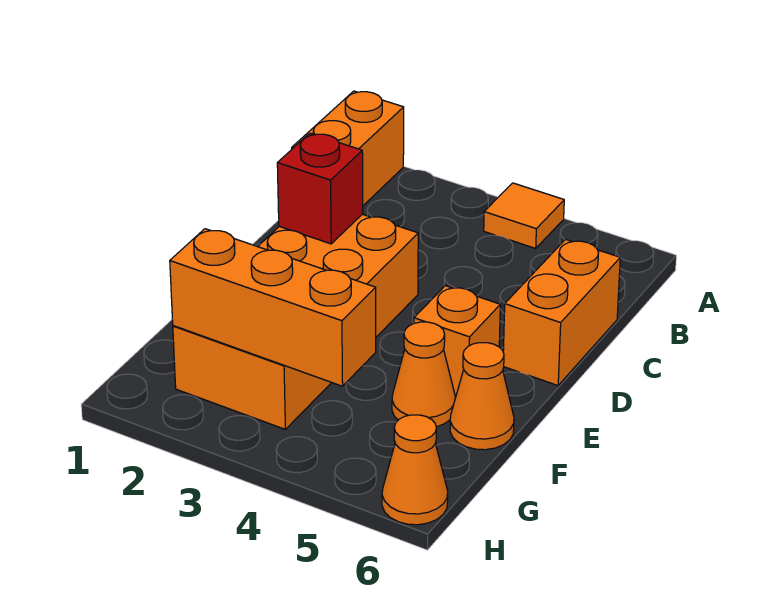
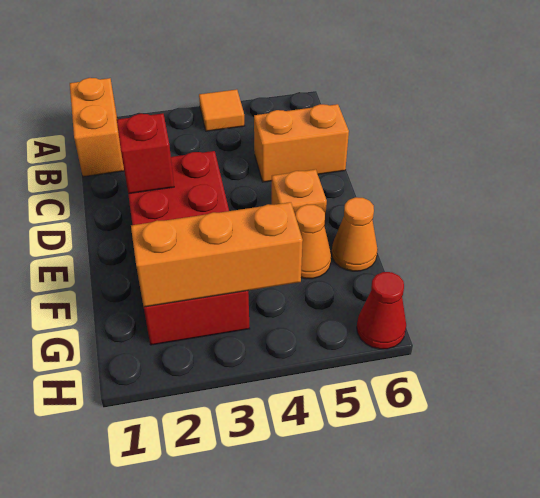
orange brick C6:D6 level 1 -> orange brick C5:C6 level 1
orange brick D2:G3 level 1 -> red brick D2:G3 level 1
orange cone H6 level 1 -> red cone H6 level 1

